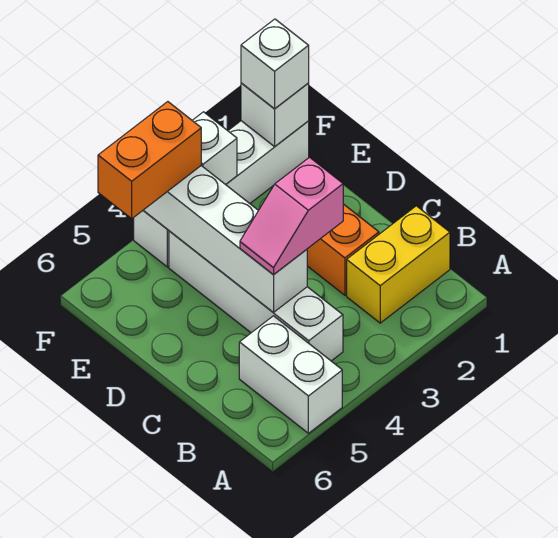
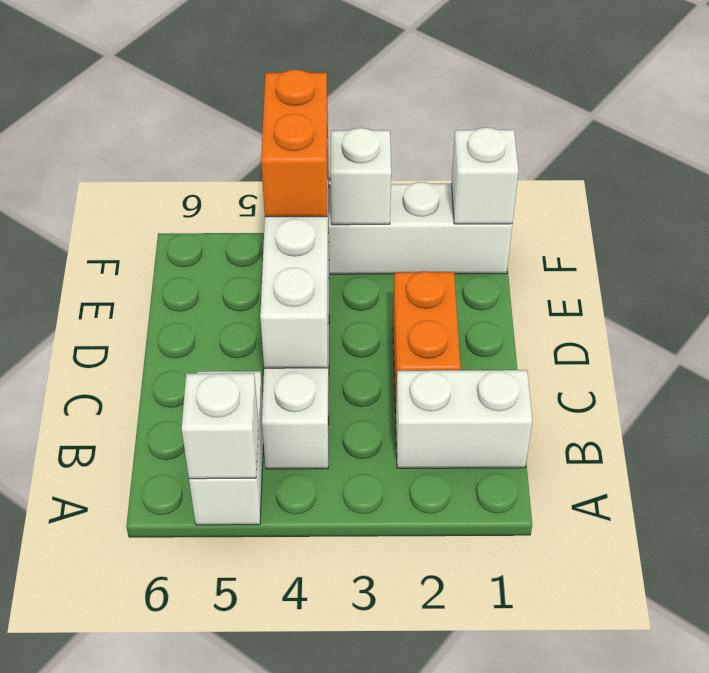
yellow brick B1:B2 level 1 -> white brick B1:B2 level 1
pink slope C3:C4 level 3 top 3 -> none
white brick F1 level 3 -> white brick A5 level 2
orange brick F4:F5 level 3 -> orange brick E4:F4 level 3

